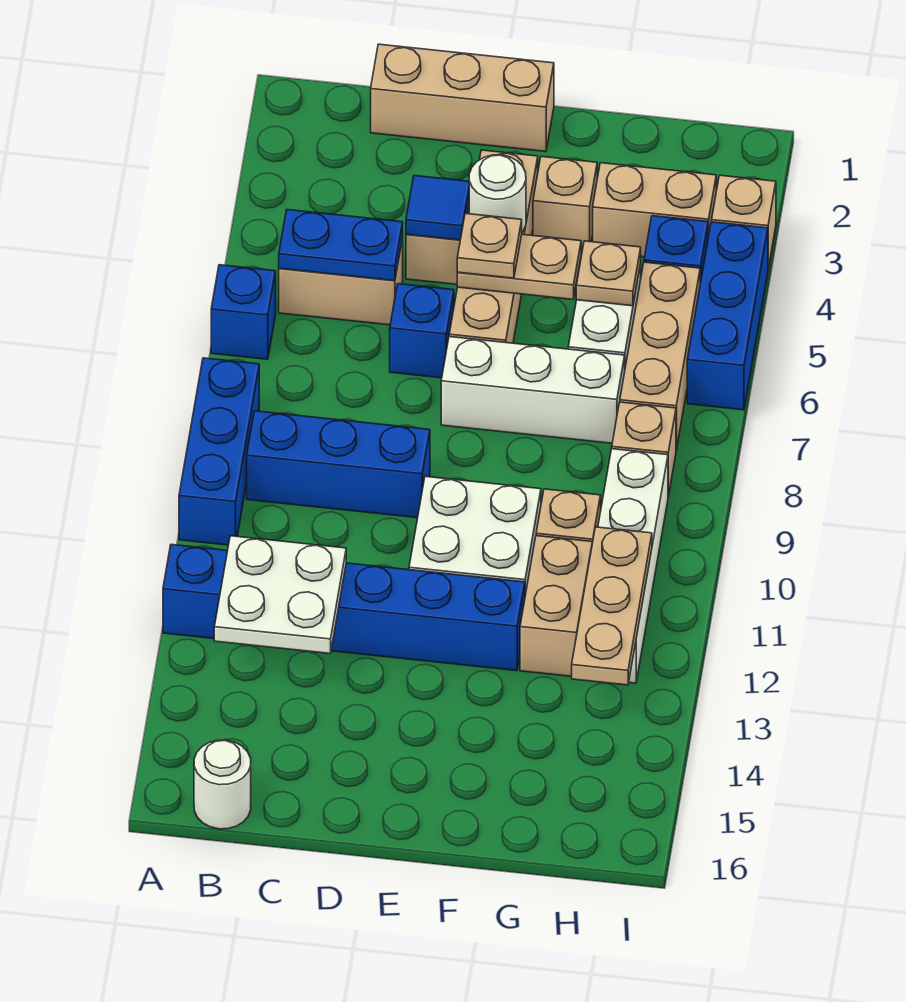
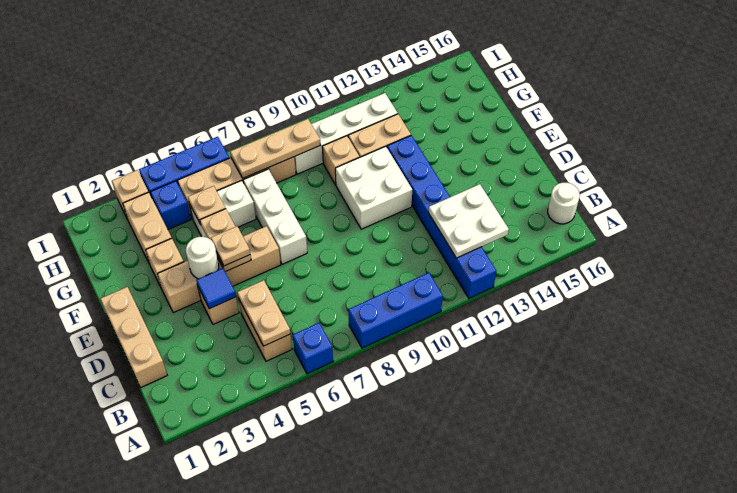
blue plate B5:C5 level 2 -> tan plate B5:C5 level 2
blue brick B9:D9 level 1 -> none
blue brick D6 level 1 -> none
tan plate H11:H13 level 2 -> tan plate H7:H9 level 2

